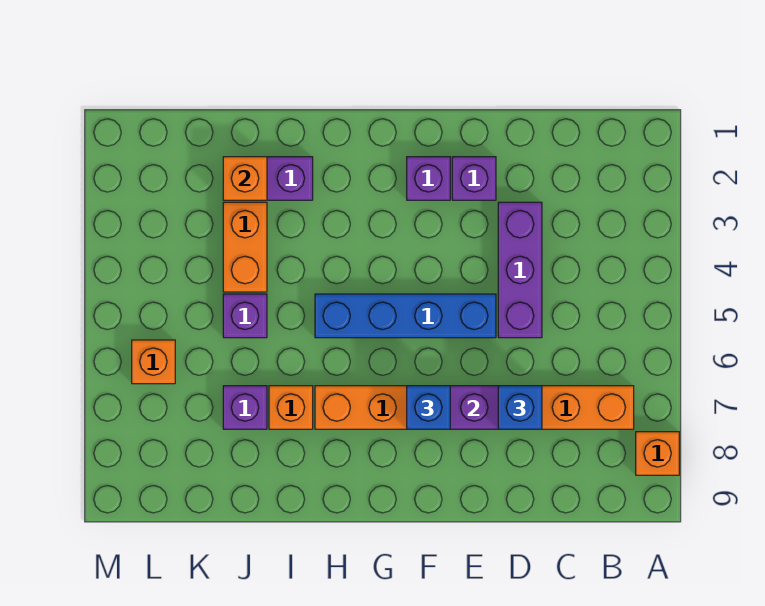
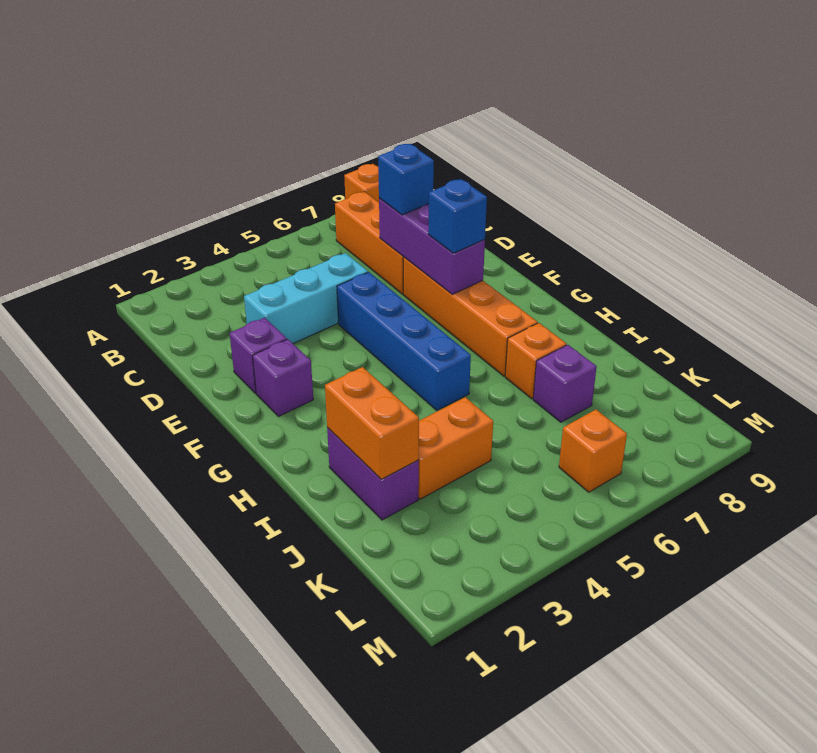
purple brick D3:D5 level 1 -> cyan brick D3:D5 level 1
orange brick J2 level 2 -> orange brick I2:J2 level 2
purple brick J5 level 1 -> none

